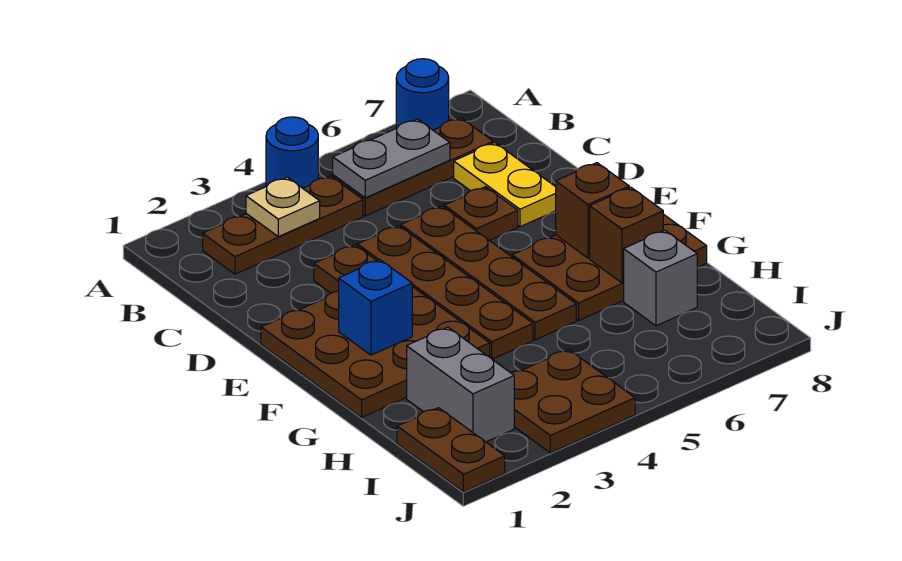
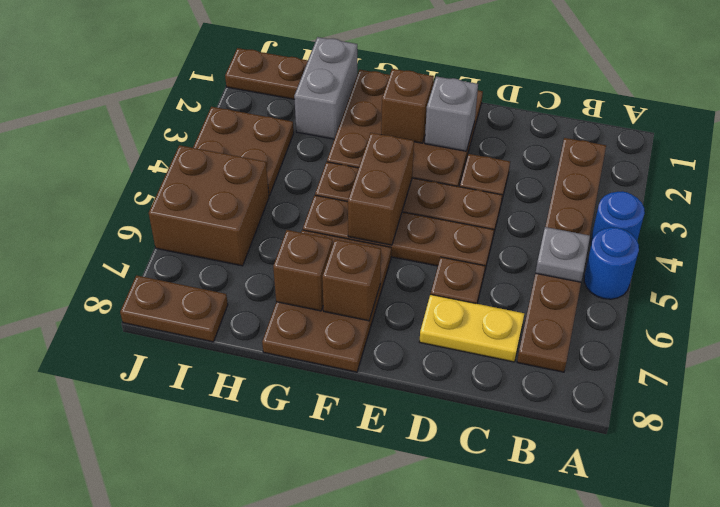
blue round brick A7 level 1 -> blue round brick A5 level 1
tan plate B3 level 2 -> none
grey plate B5:B6 level 2 -> grey plate B5 level 2
blue brick F2 level 2 -> brown brick F2 level 2
none -> brown brick F4:F5 level 2
grey brick H2:I2 level 1 -> grey brick H1:H2 level 1
grey brick H7 level 1 -> grey brick E2 level 2
none -> brown brick I5:J6 level 1
none -> brown plate I8:J8 level 1

